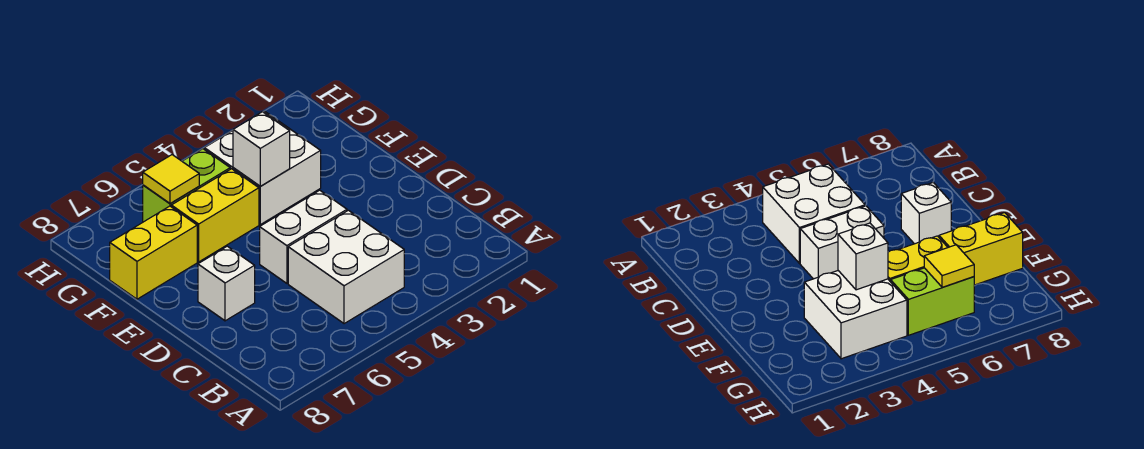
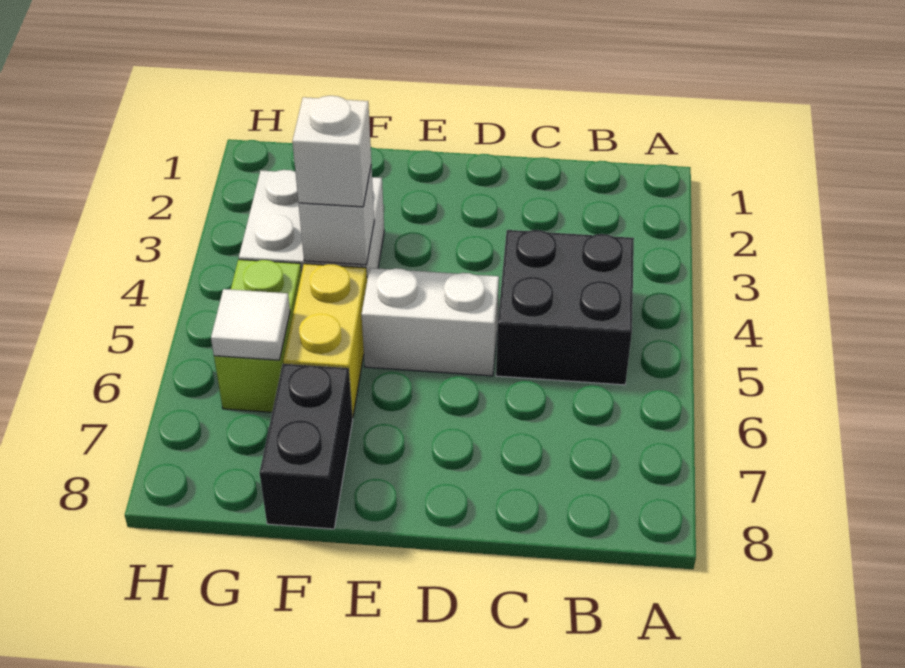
white brick B4:C5 level 1 -> black brick B4:C5 level 1
white brick D4:D5 level 1 -> white brick D5:E5 level 1
white brick D7 level 1 -> white brick F4 level 3
yellow brick F7:F8 level 1 -> black brick F7:F8 level 1
yellow tile G6 level 2 -> white tile G6 level 2

